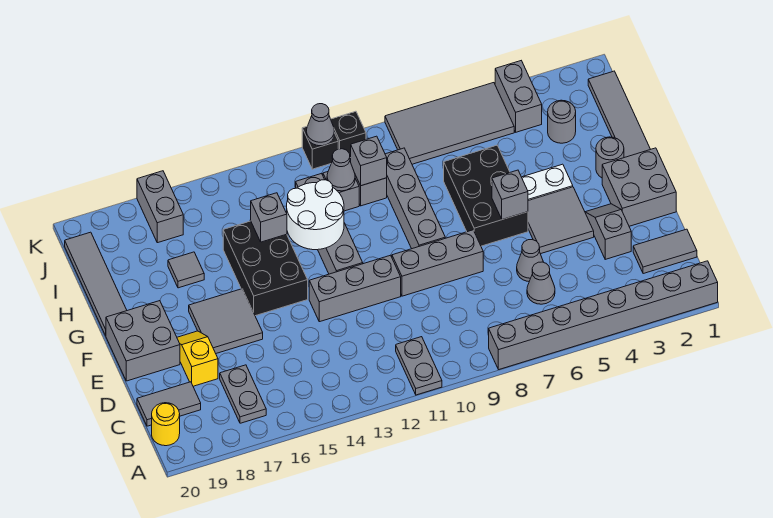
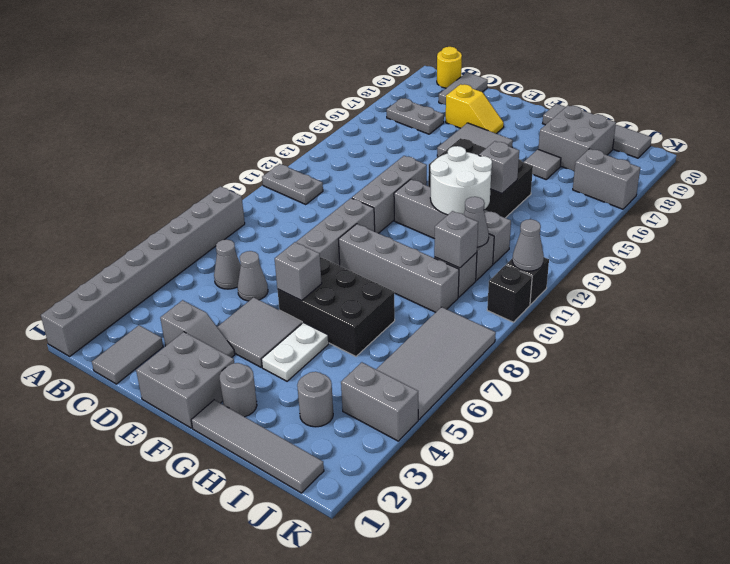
grey brick E19:F20 level 1 -> grey brick H18:I19 level 1

